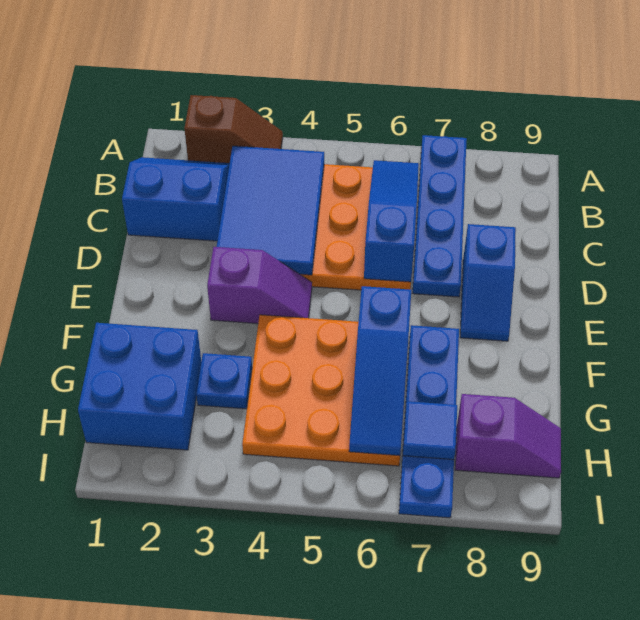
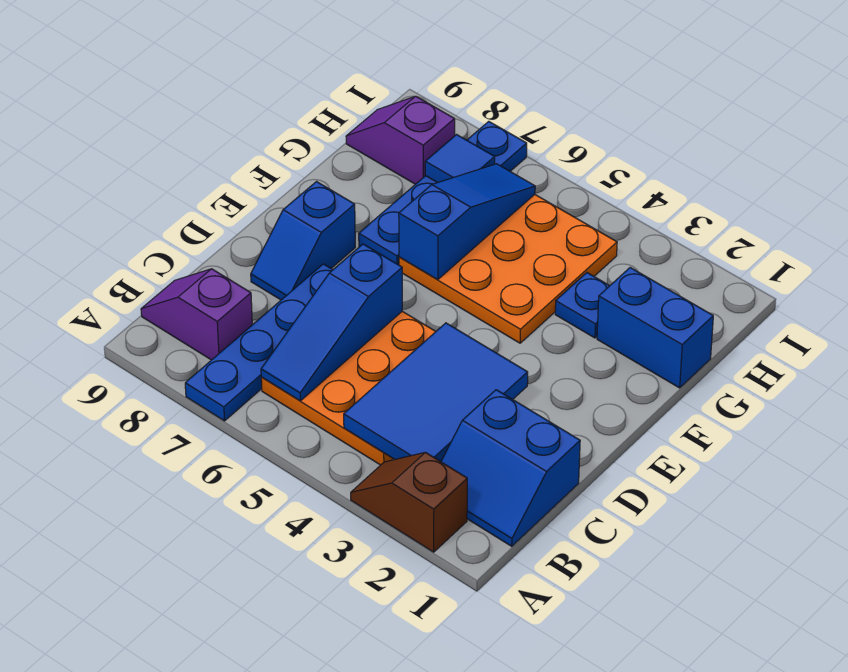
blue slope D8:E8 level 1 top D -> blue slope D8:E8 level 1 top E
purple slope E3:E4 level 1 top 3 -> purple slope B8:B9 level 1 top 8
blue brick G1:H2 level 1 -> blue brick G1:G2 level 1

